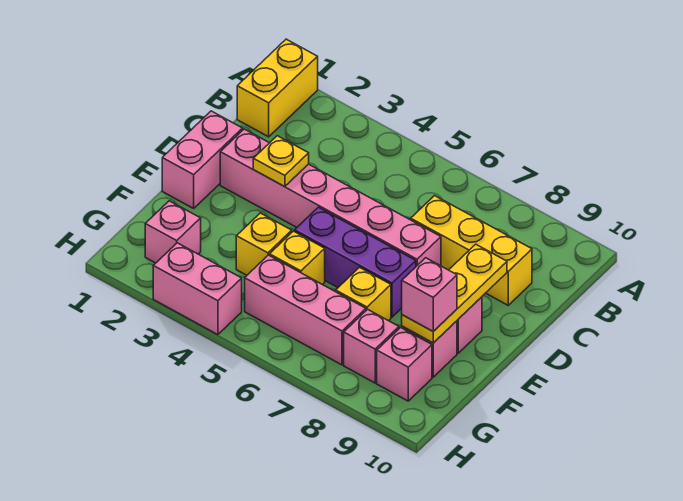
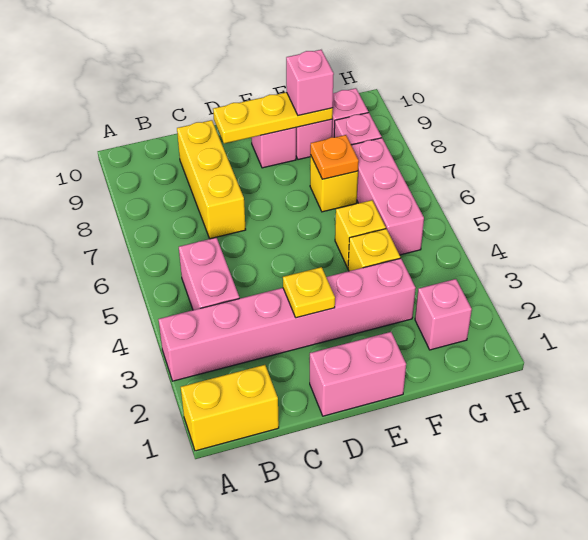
pink brick D2:D7 level 1 -> pink brick A3:F3 level 1
purple brick E5:E7 level 1 -> none
none -> orange plate F7 level 2
pink brick H3:H4 level 1 -> pink brick B4:B5 level 1

